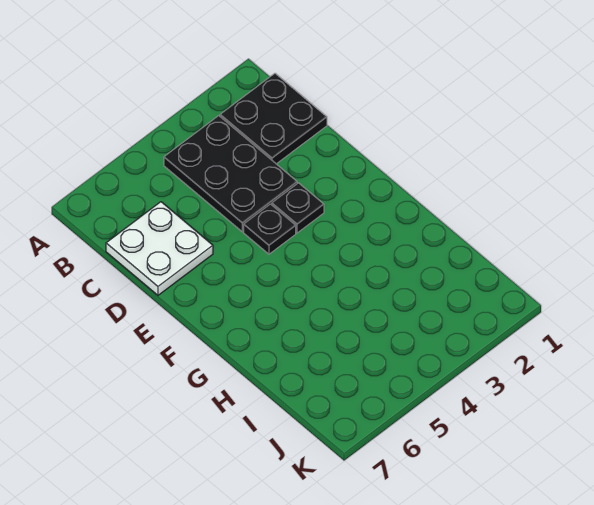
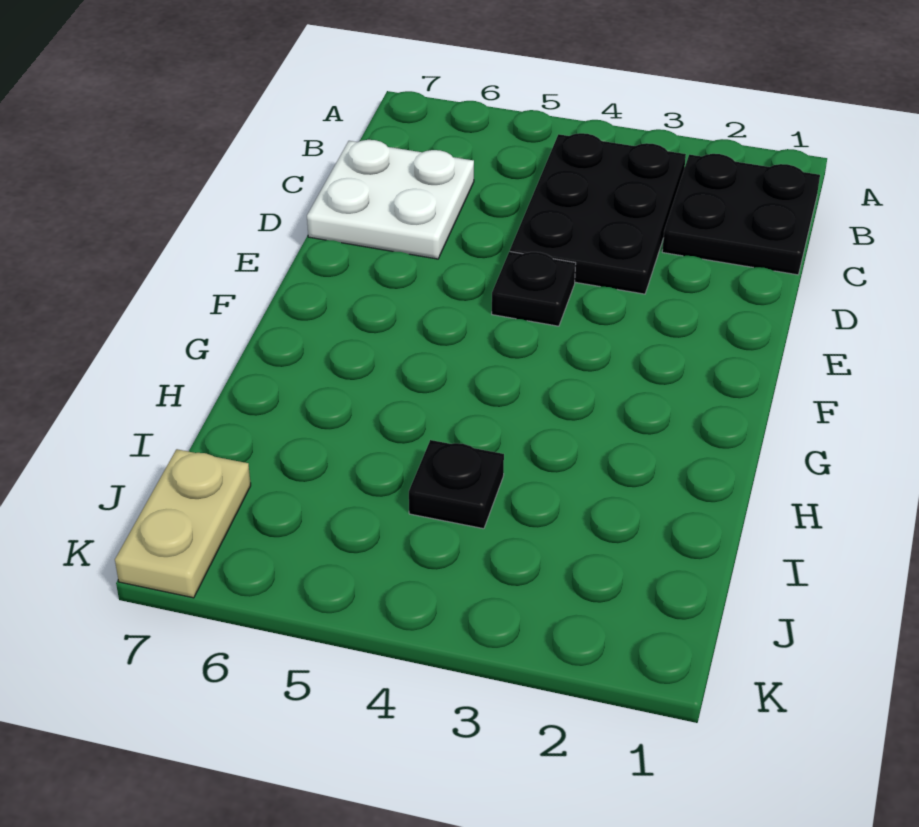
black plate E3 level 1 -> black plate I4 level 1
none -> tan plate J7:K7 level 1

